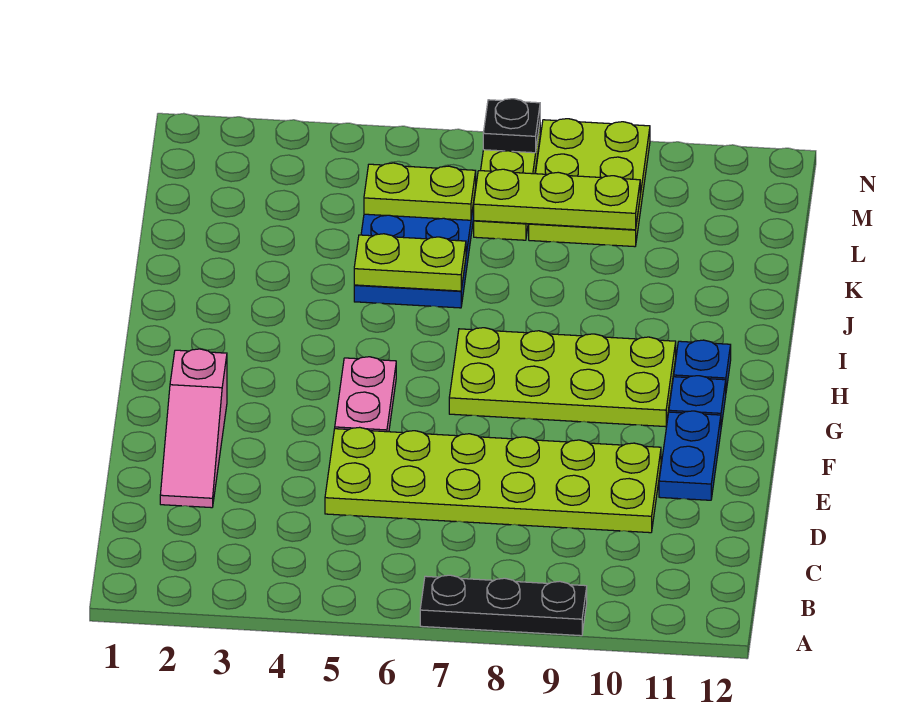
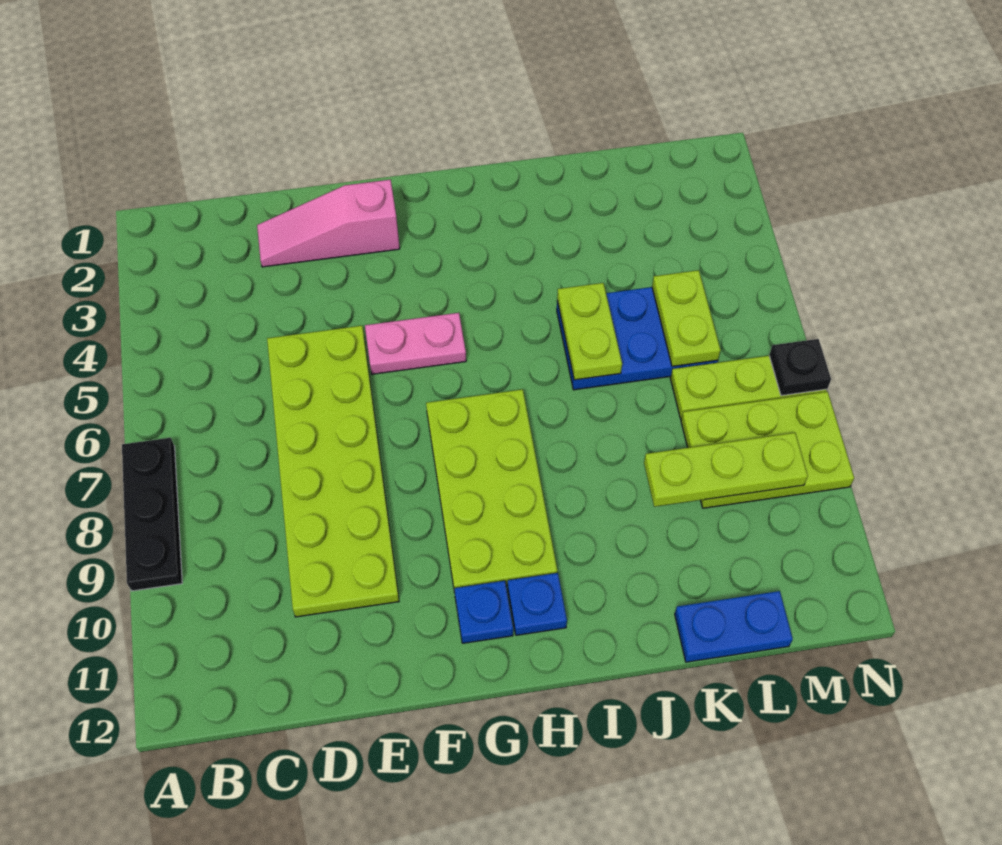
blue plate E11:F11 level 1 -> blue plate K12:L12 level 1
lime plate L7:L9 level 2 -> lime plate K9:M9 level 2

